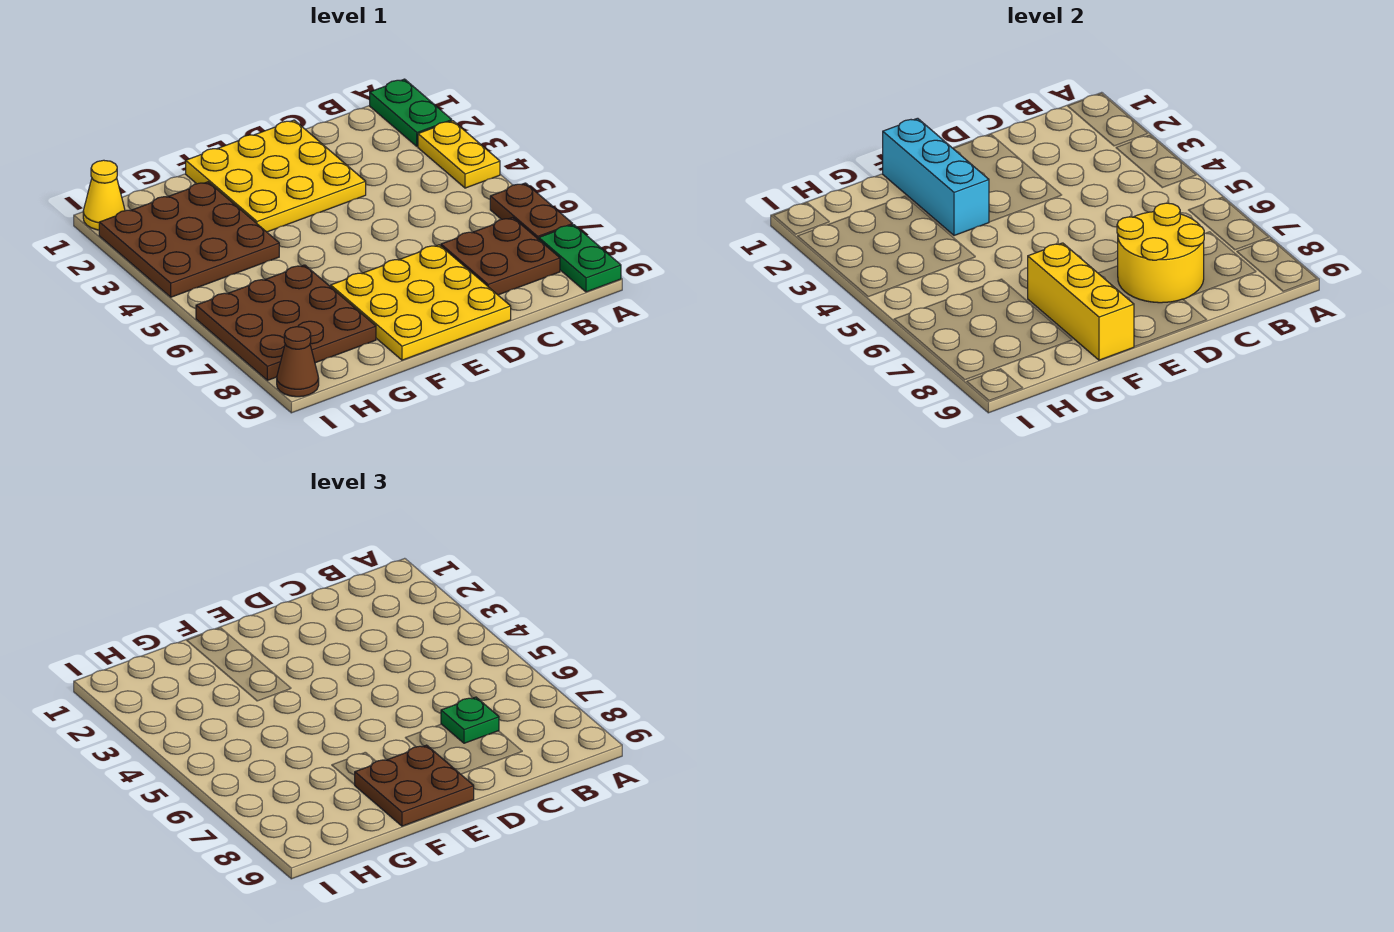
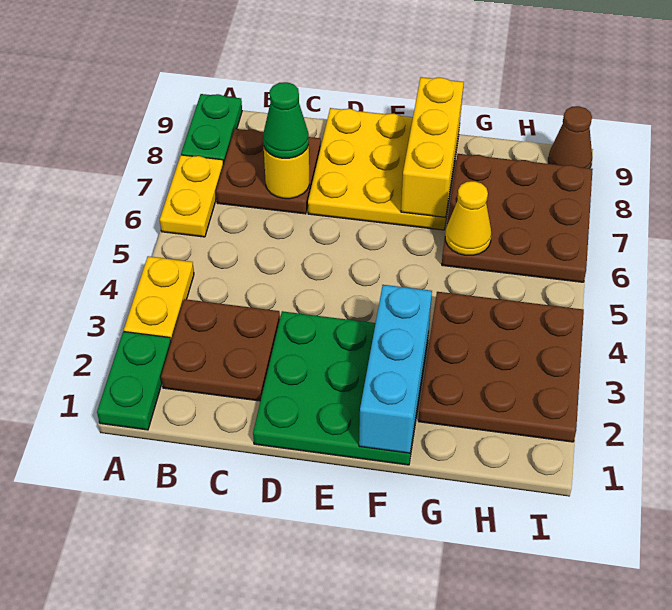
brown plate A6:A7 level 1 -> yellow plate A6:A7 level 1
yellow round brick C7:D8 level 2 -> yellow round brick C7 level 2
green plate C7 level 3 -> green cone C7 level 3
yellow plate D1:F3 level 1 -> green plate D1:F3 level 1
brown plate E8:F9 level 3 -> brown plate B2:C3 level 1
yellow cone I1 level 1 -> yellow cone G6 level 2

